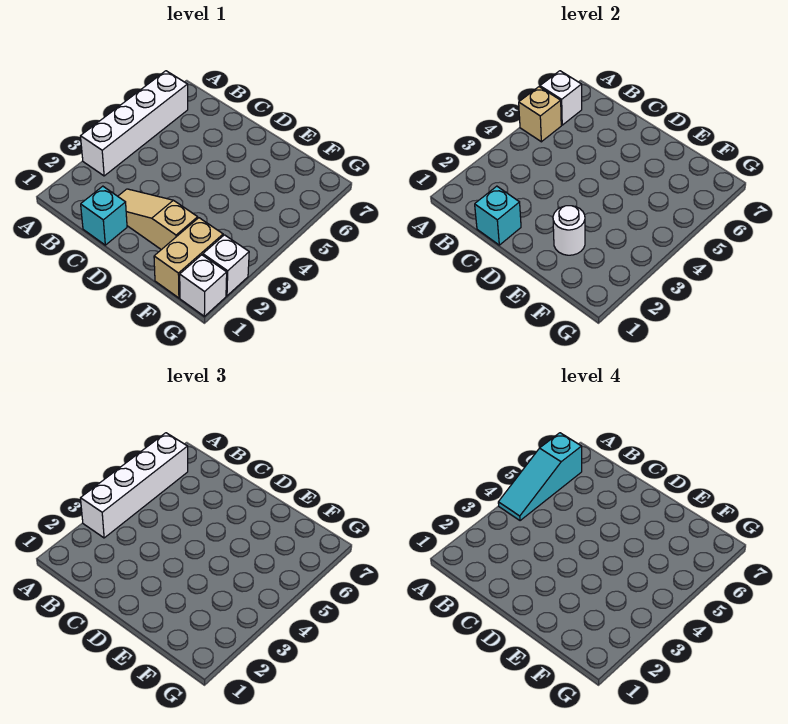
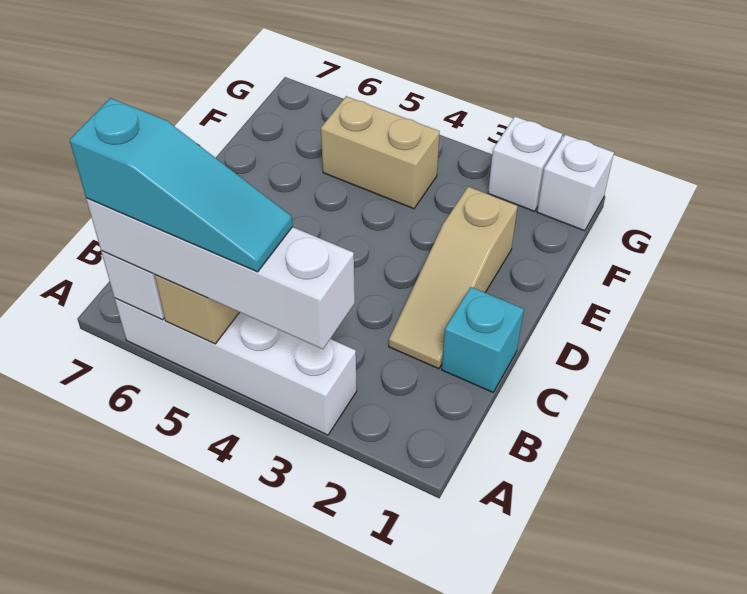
cyan brick C1 level 2 -> none
white round brick E2 level 2 -> none
tan brick F1:F2 level 1 -> tan brick F4:F5 level 1

